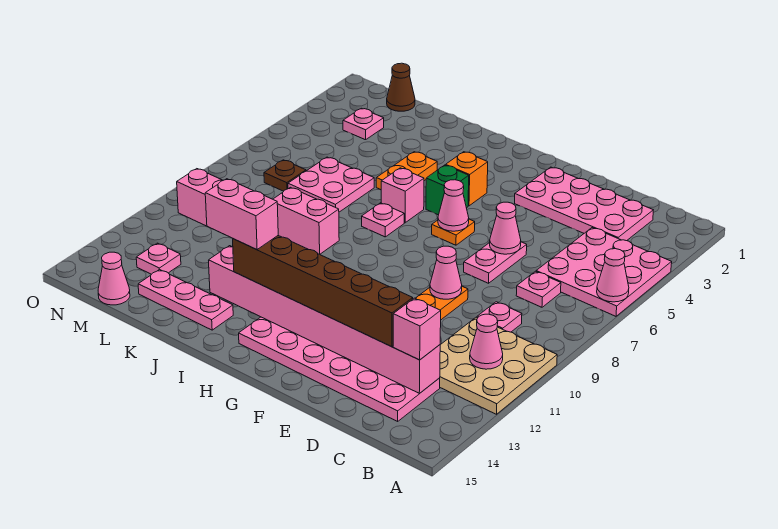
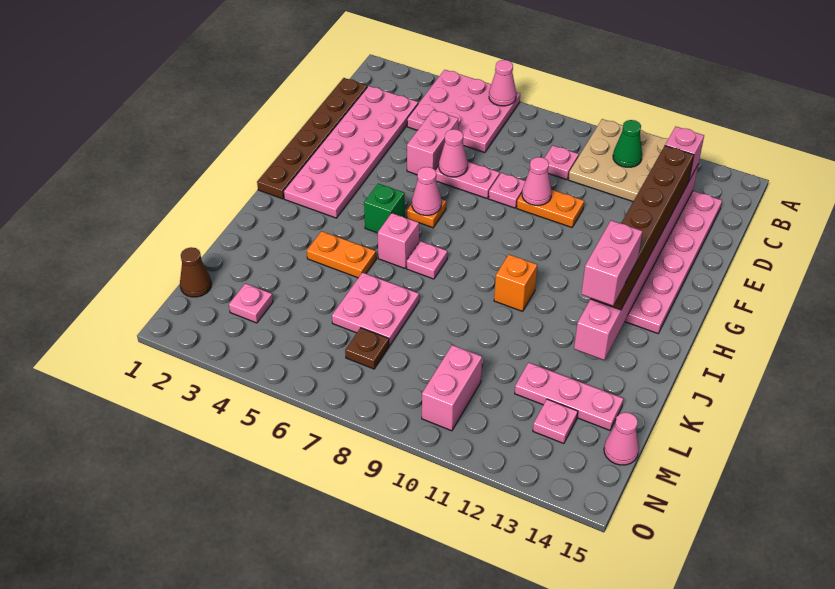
pink cone B11 level 2 -> green cone B11 level 2
none -> brown plate C1:H1 level 1
pink plate C2:F3 level 1 -> pink plate C2:H3 level 1
pink plate C7 level 1 -> pink plate E8 level 1
orange brick H4 level 1 -> orange brick I10 level 1
pink brick J9:K9 level 1 -> pink brick D5:E5 level 1
pink plate J14:L14 level 1 -> pink plate L12:L14 level 1

